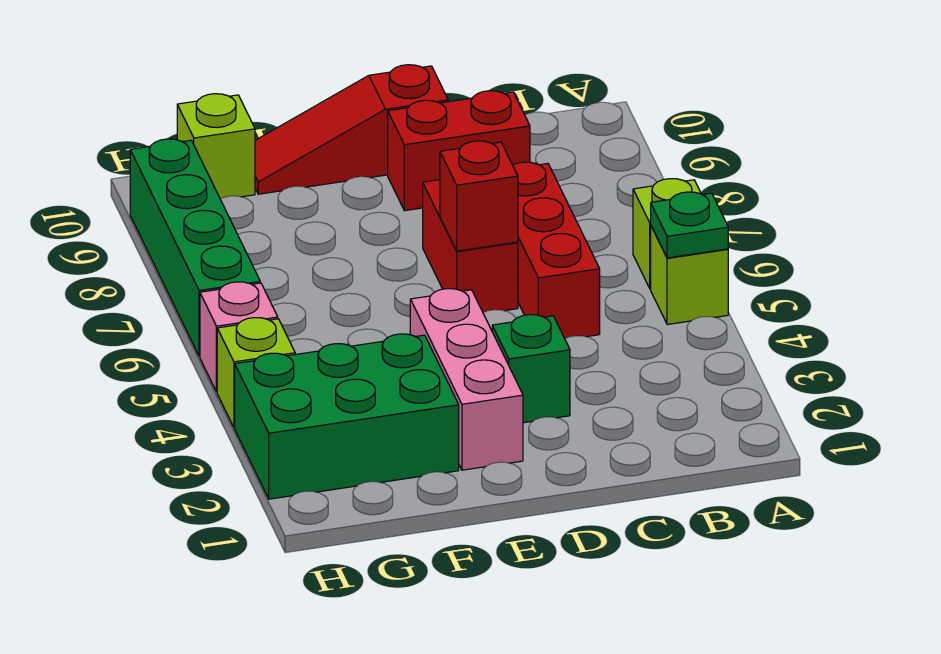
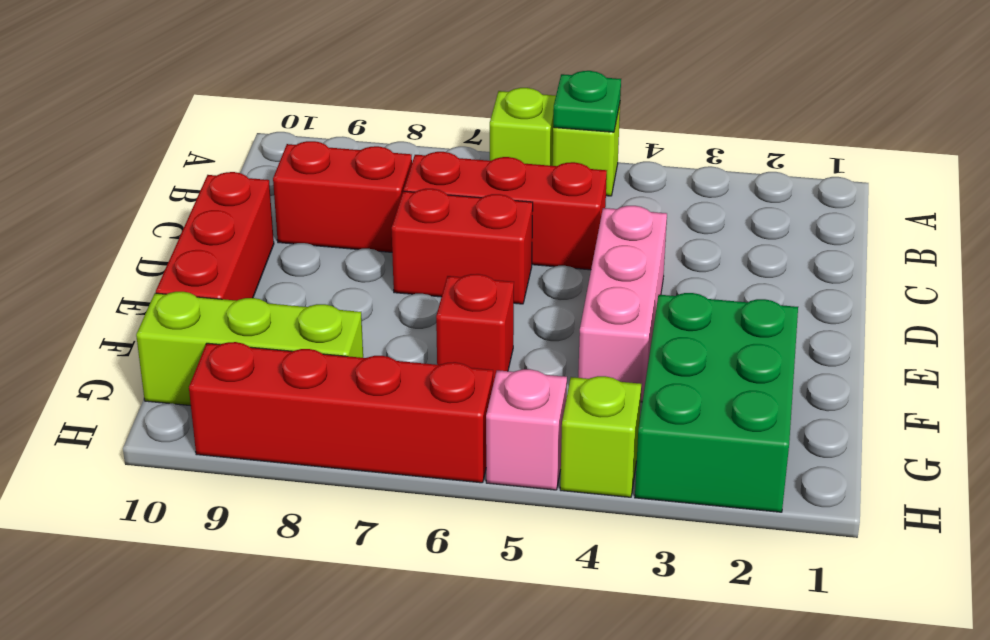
red brick C9:D9 level 1 -> red brick C8:C9 level 1
green brick D3 level 1 -> none
red brick D6 level 2 -> red brick F6 level 1
red slope D10:F10 level 1 top D -> red brick D10:F10 level 1
pink brick E2:E4 level 1 -> pink brick D4:F4 level 1
lime brick G10 level 1 -> lime brick G8:G10 level 1
green brick H6:H9 level 1 -> red brick H6:H9 level 1

